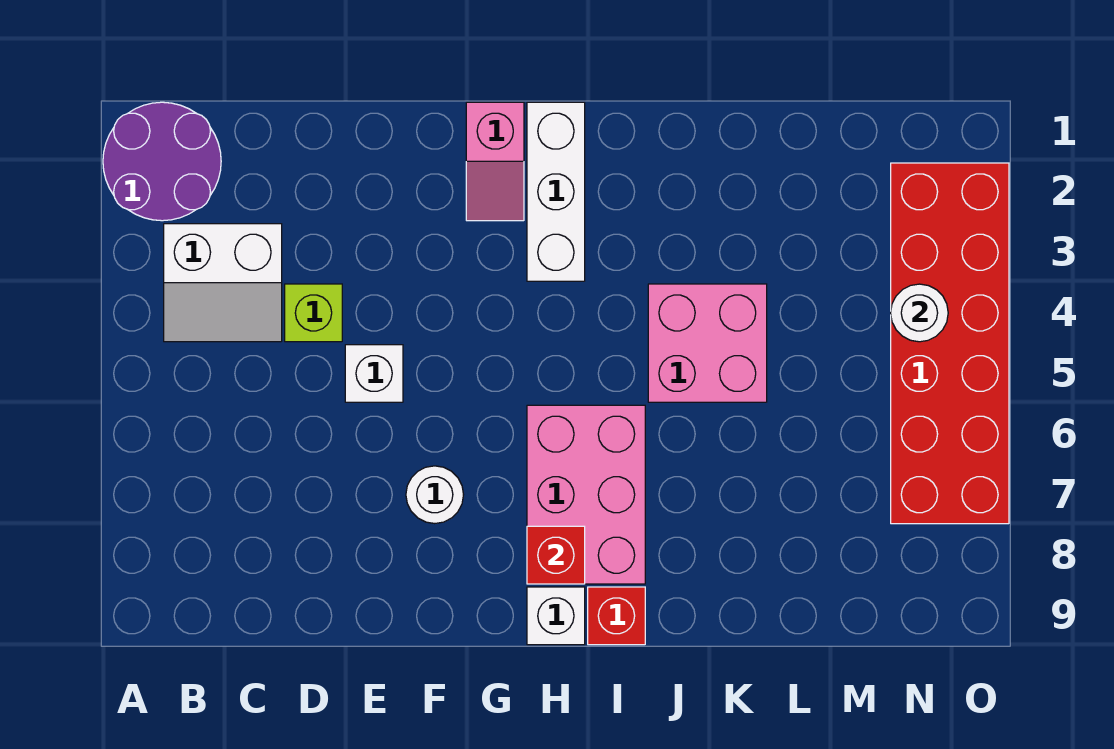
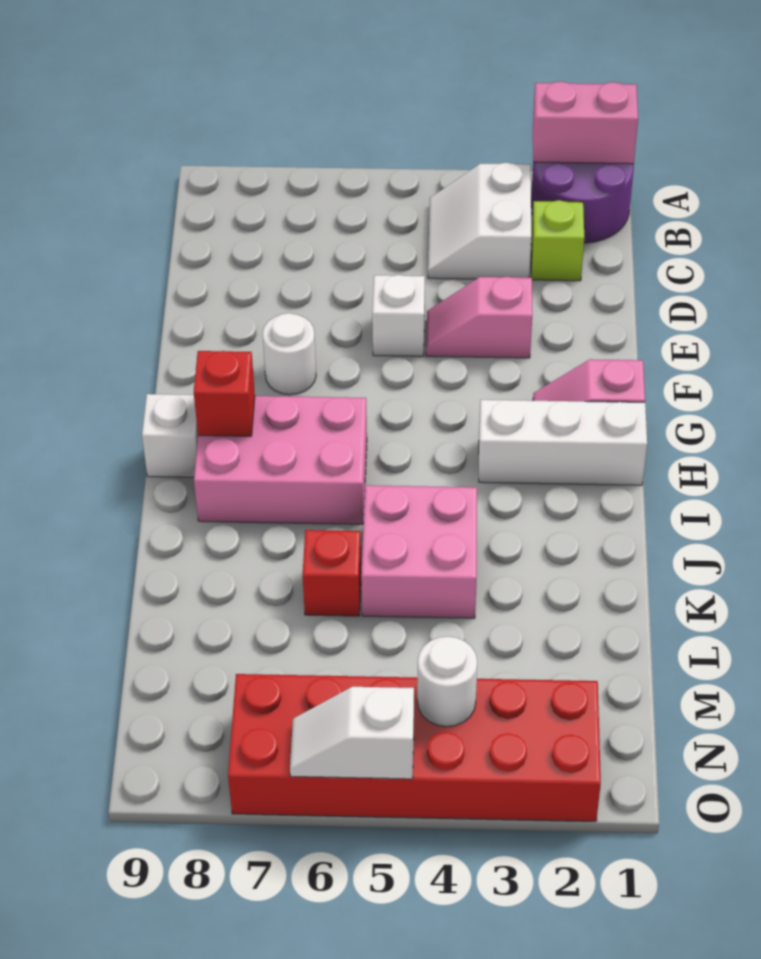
none -> pink brick A1:A2 level 2
lime brick D4 level 1 -> lime brick C2 level 1
none -> pink slope E3:E4 level 1 top 3
red brick I9 level 1 -> red brick K6 level 1
none -> white slope O5:O6 level 2 top 5

